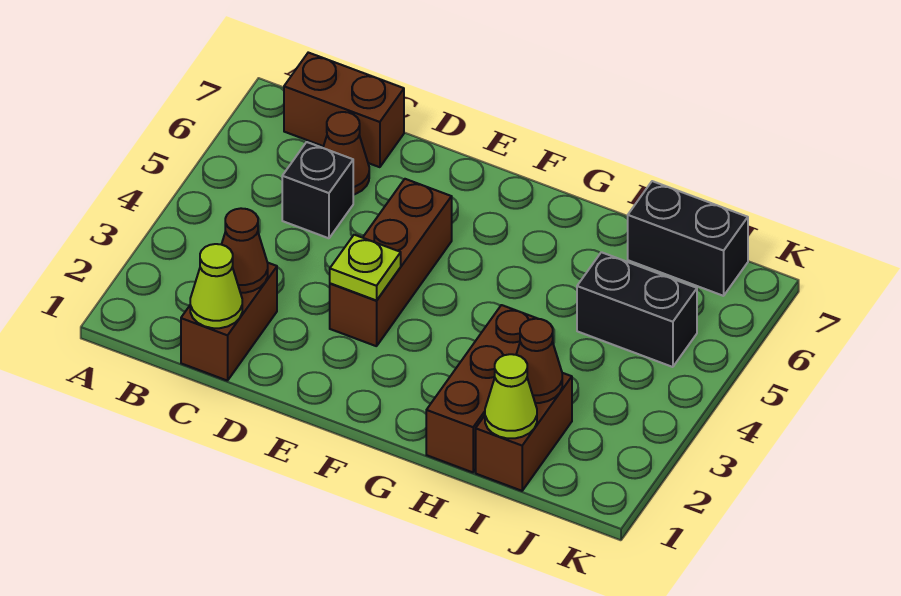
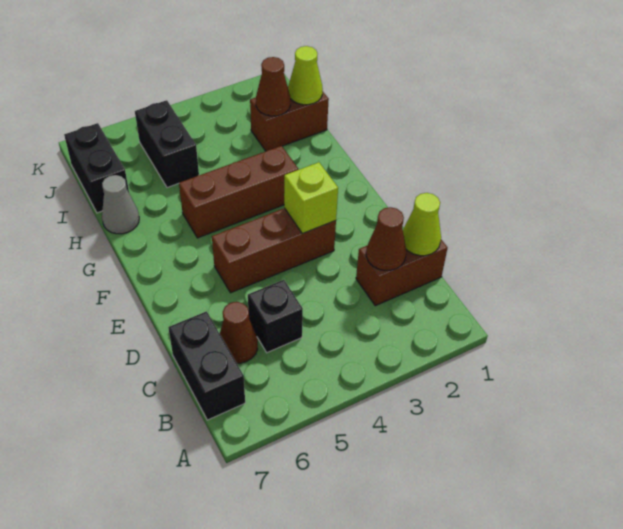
brown brick B7:C7 level 1 -> black brick B7:C7 level 1
lime plate E3 level 2 -> lime brick E3 level 2
brown brick H1:H3 level 1 -> brown brick G3:G5 level 1
none -> grey cone H7 level 1

